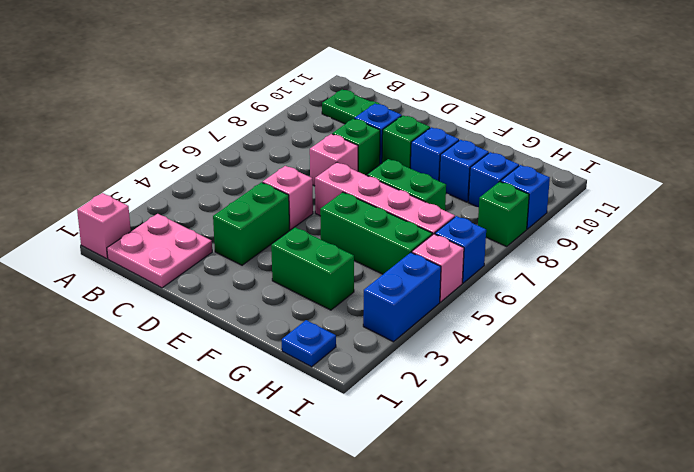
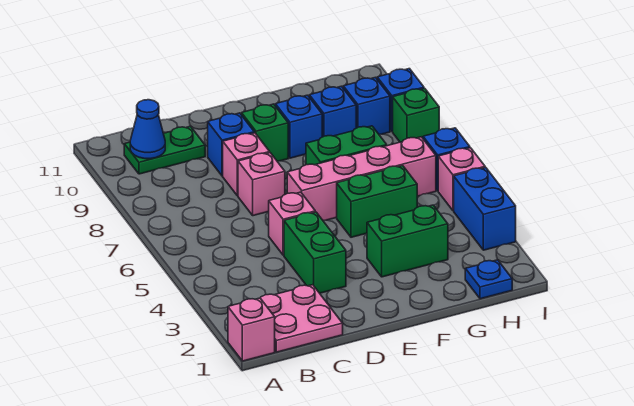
none -> blue cone B10 level 2
green brick D8 level 1 -> pink brick D8 level 1
green brick F5:H5 level 1 -> green brick F5:G5 level 1

